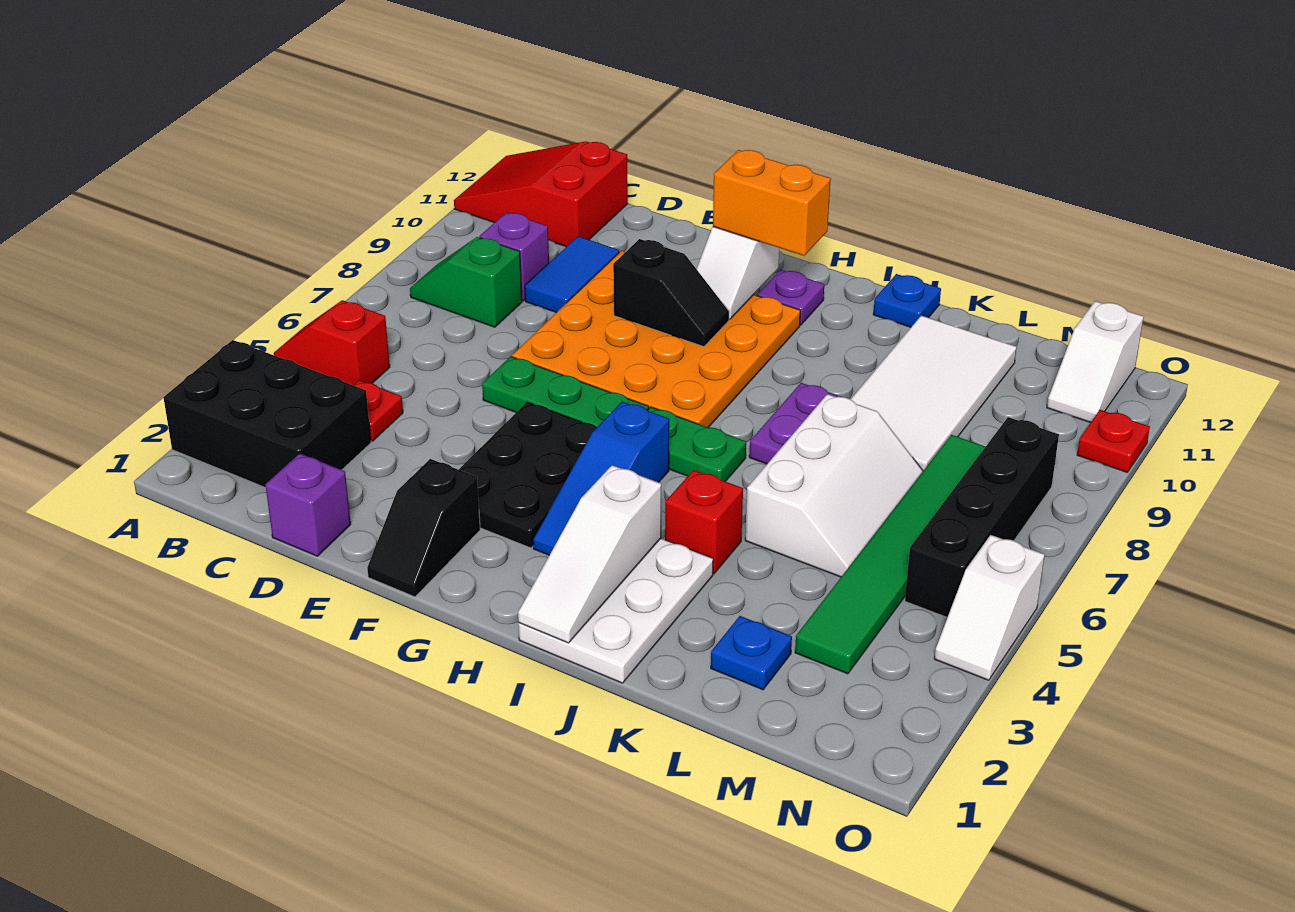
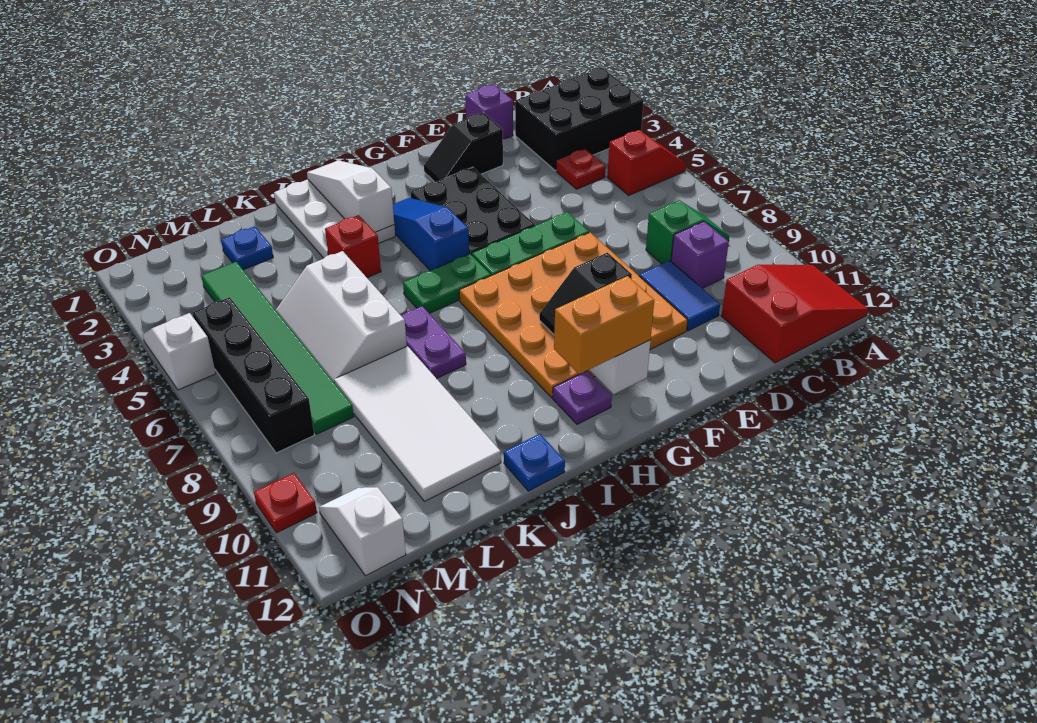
black slope F1:F2 level 1 top 2 -> black slope E2:F2 level 1 top E

